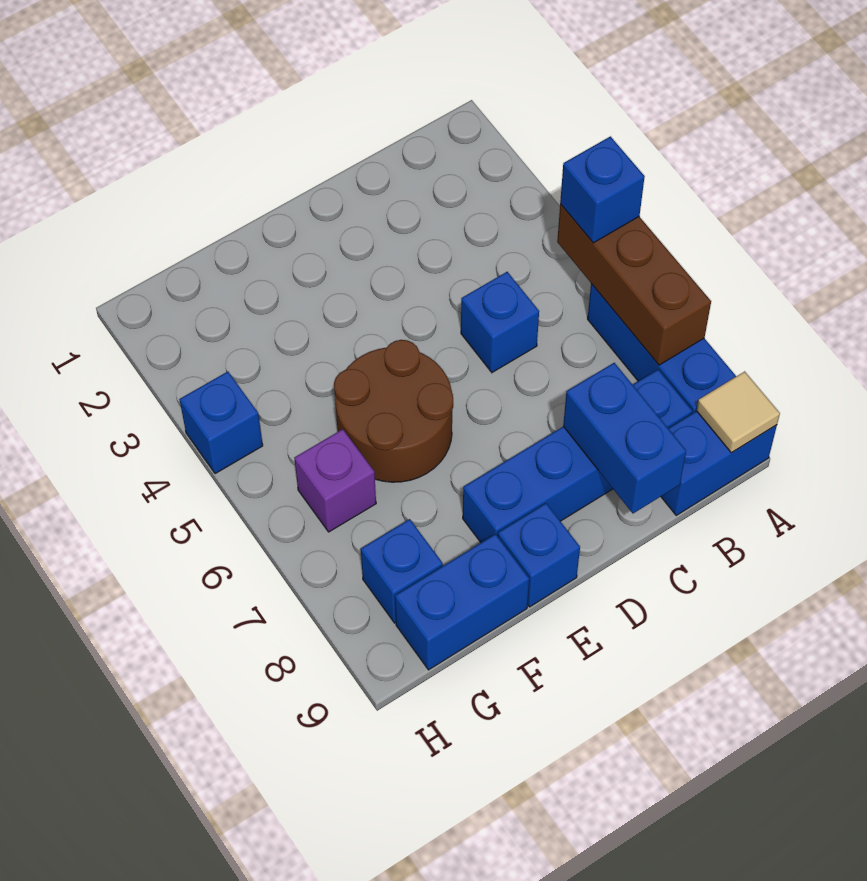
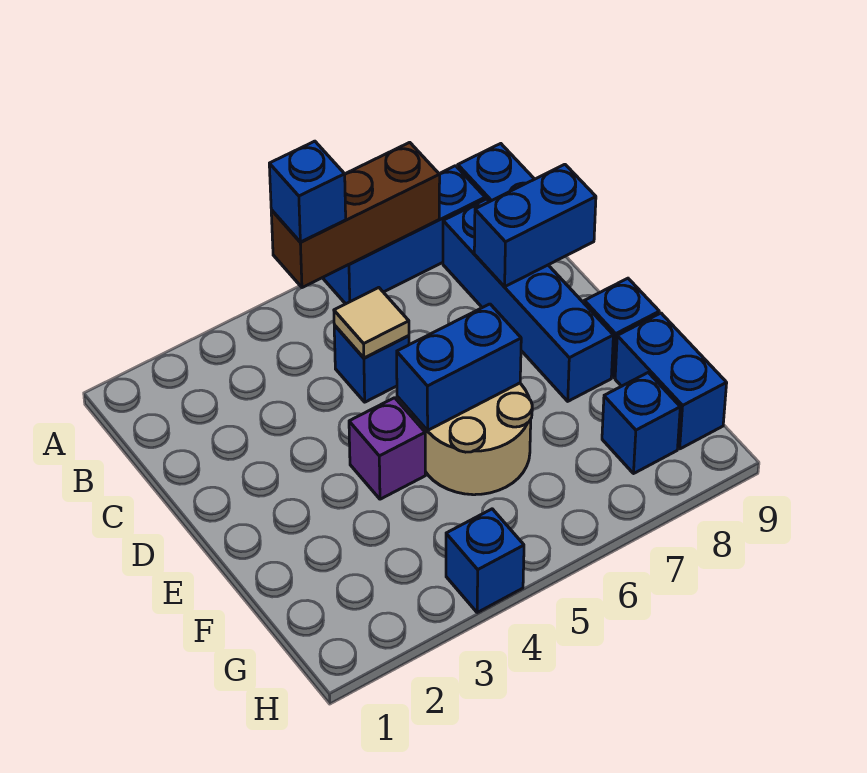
tan tile A9 level 2 -> tan tile C5 level 2
brown round brick E5:F6 level 1 -> tan round brick E5:F6 level 1
none -> blue brick E5:E6 level 2
purple brick G6 level 1 -> purple brick E4 level 1

